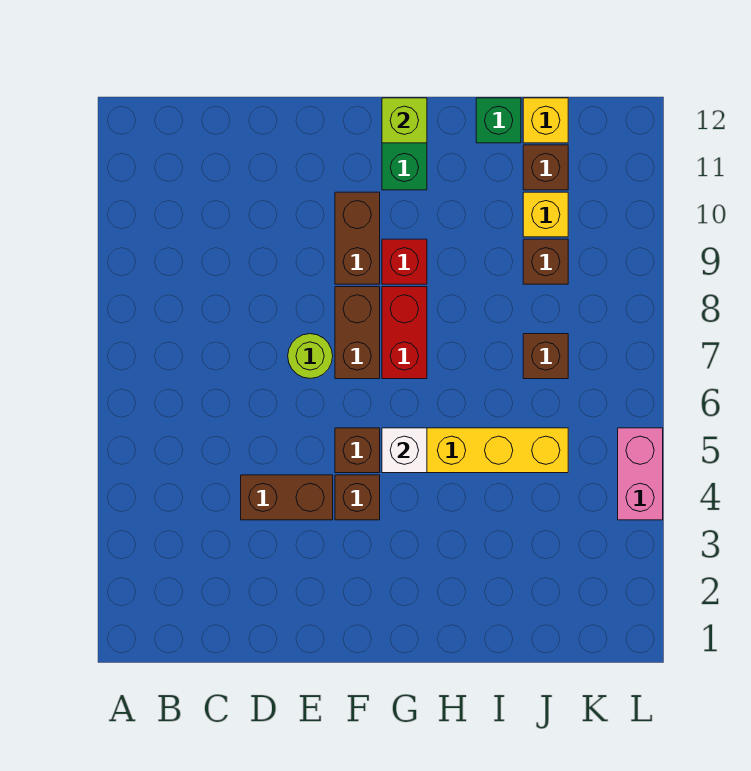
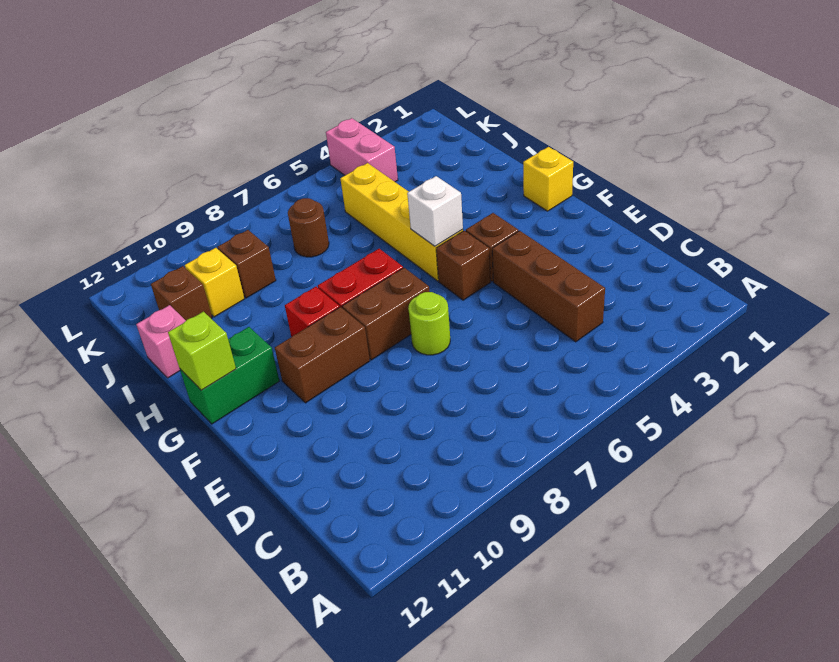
brown brick D4:E4 level 1 -> brown brick C4:E4 level 1
green brick I12 level 1 -> pink brick I12 level 1
brown brick J7 level 1 -> brown round brick J7 level 1
yellow brick J12 level 1 -> yellow brick G1 level 1
pink brick L4:L5 level 1 -> pink brick K4:L4 level 1

